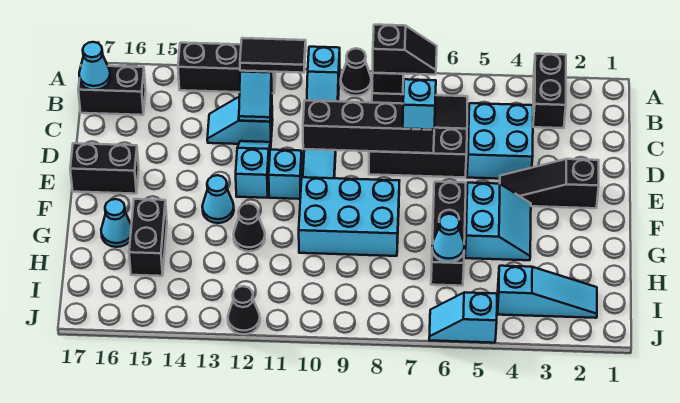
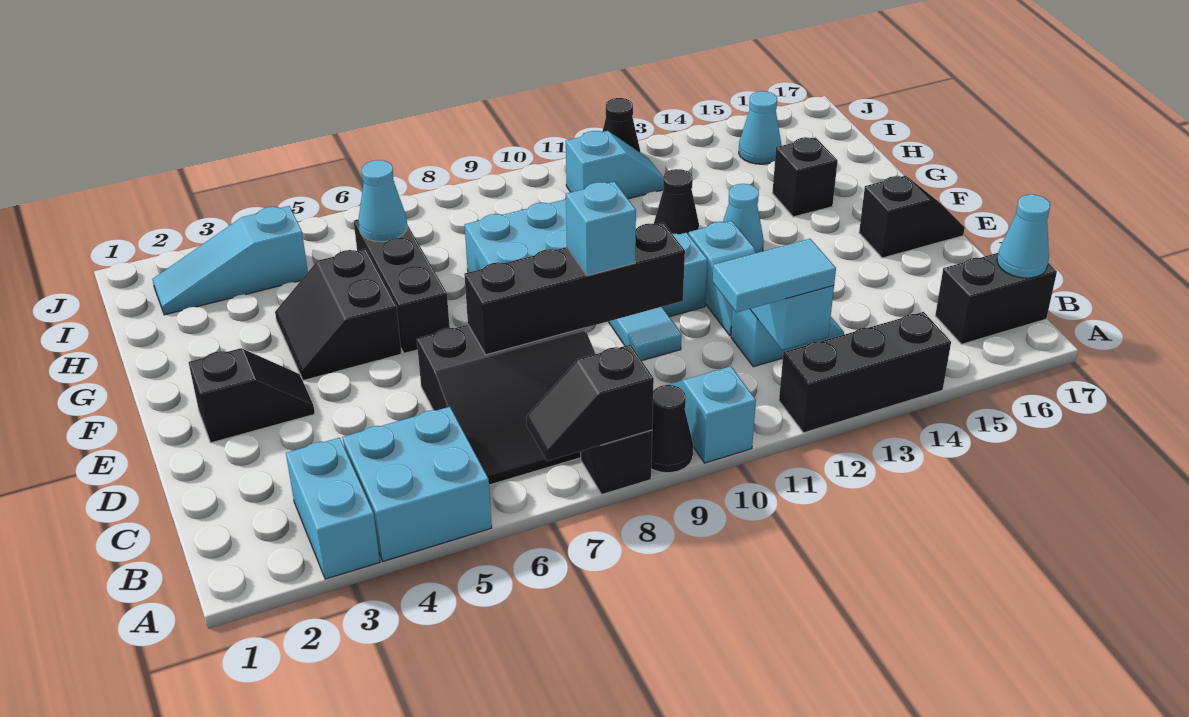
black brick A3:B3 level 1 -> cyan brick A3:B3 level 1
black tile B11:B12 level 3 -> cyan tile B11:B12 level 3
cyan brick C4:D5 level 1 -> cyan brick A4:B5 level 1
cyan brick D7 level 3 -> cyan brick D9 level 3
black slope E2:E4 level 1 top 2 -> black slope E2:E3 level 1 top 2
black brick E16:E17 level 1 -> black slope E16:E17 level 1 top 16
cyan slope F4:G5 level 1 top 5 -> black slope F4:G5 level 1 top 5
black brick G15:H15 level 1 -> black brick G15 level 1
cyan cone G16 level 1 -> cyan cone I15 level 1
cyan slope J5:J6 level 1 top 5 -> cyan slope I11:I12 level 1 top 11

